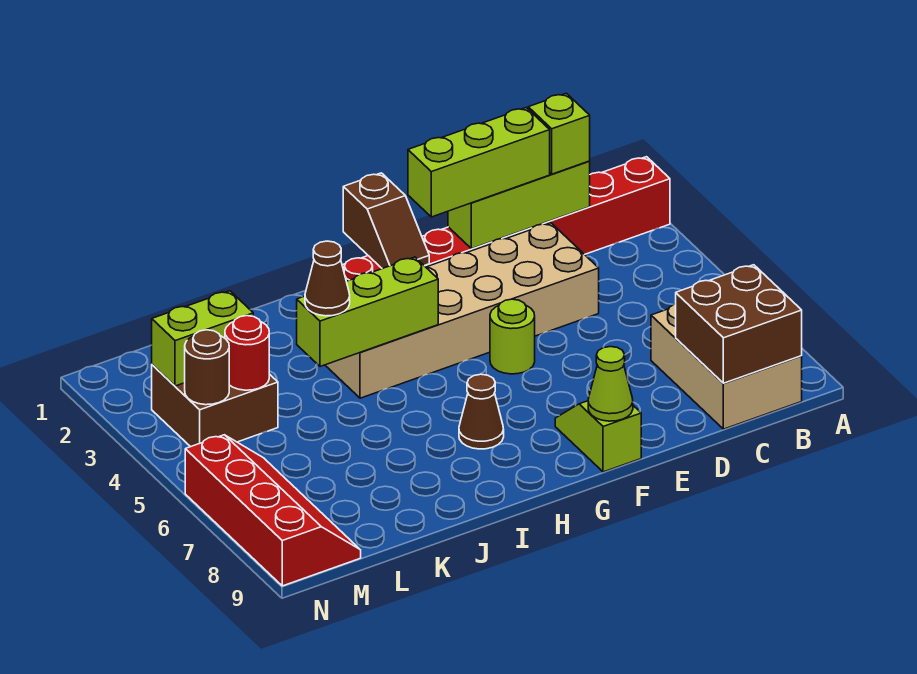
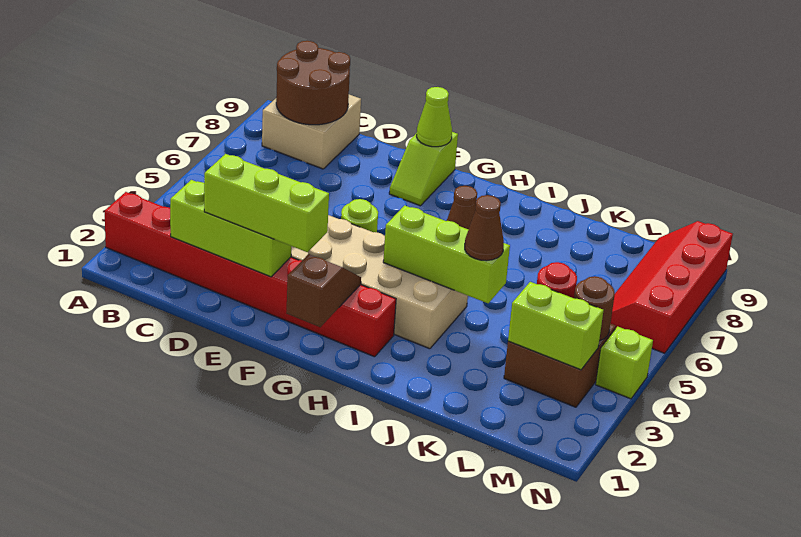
tan brick B7:C9 level 1 -> tan brick B8:C9 level 1
brown brick B8:C9 level 2 -> brown round brick B8:C9 level 2
lime brick C2 level 3 -> lime brick N4 level 1

